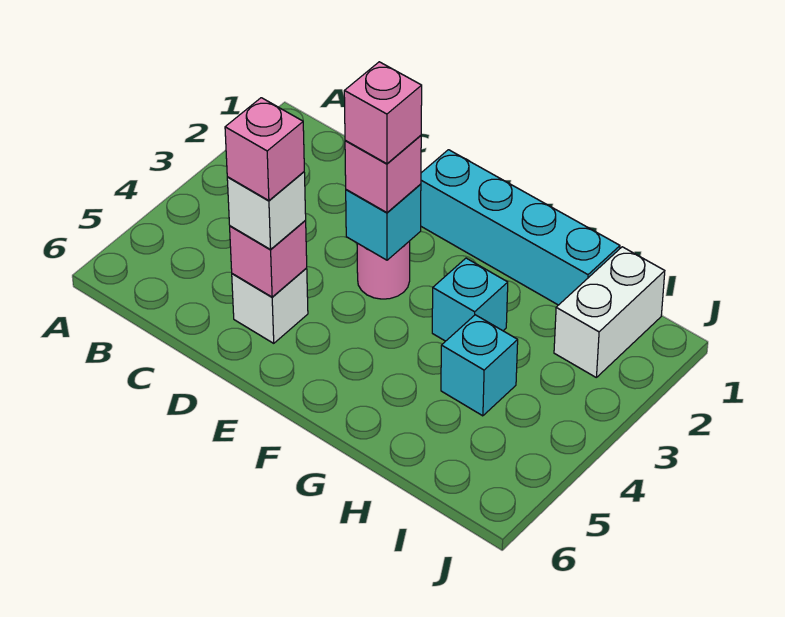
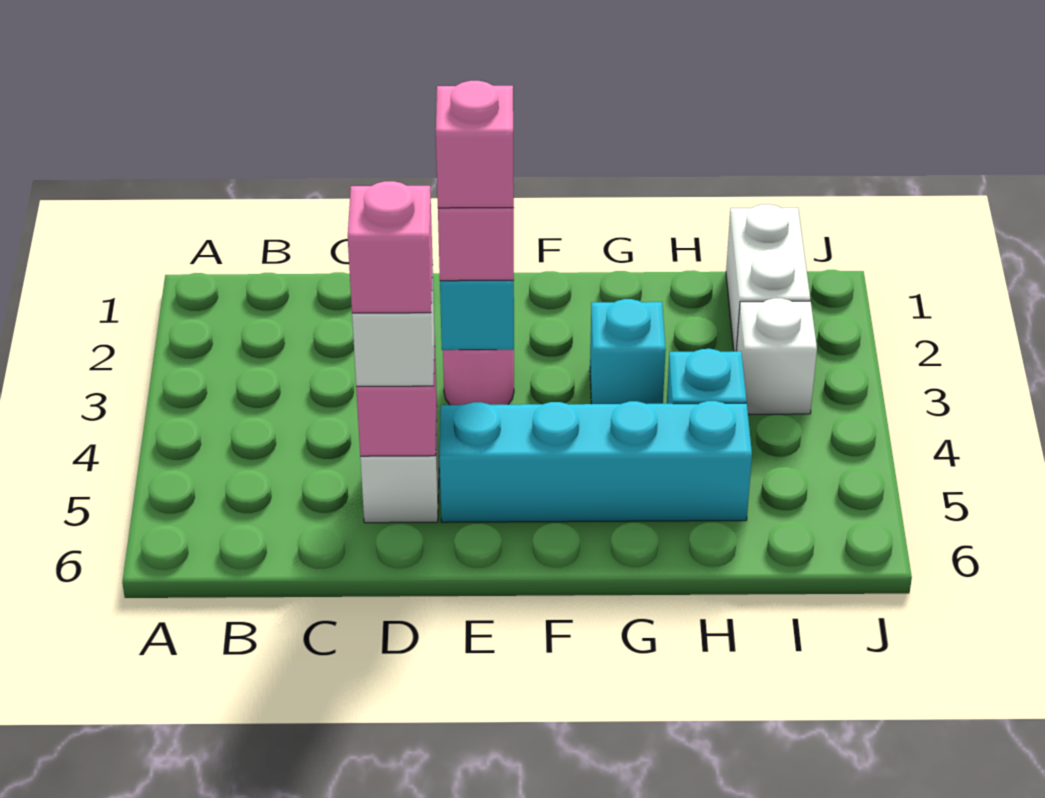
cyan brick E1:H1 level 1 -> cyan brick E5:H5 level 1
none -> white brick I3 level 1

